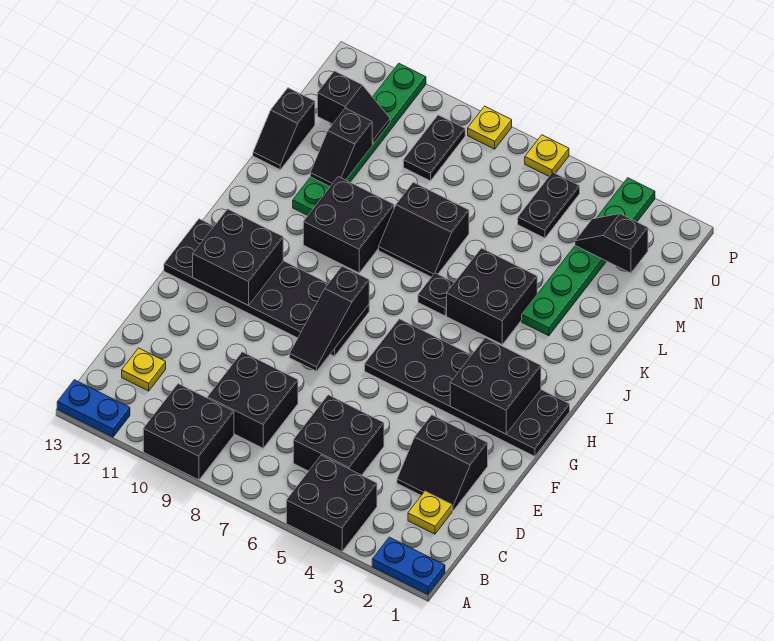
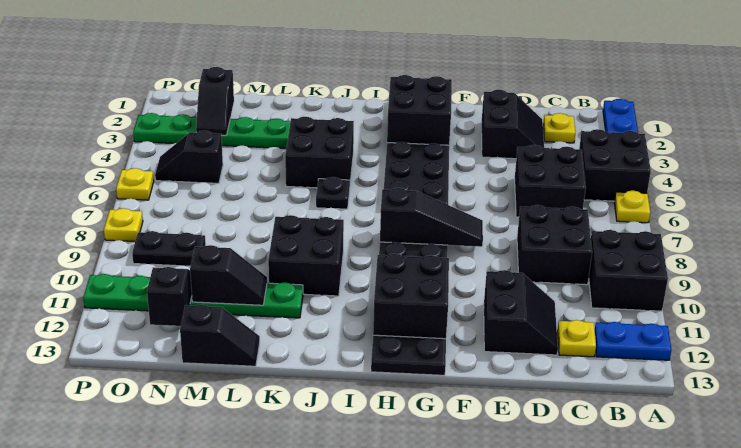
none -> yellow plate A6 level 1
blue plate A12:A13 level 1 -> blue plate A12:B12 level 1
black slope K7:L8 level 1 top L -> black slope D11:E12 level 1 top E
black plate N5:O5 level 1 -> black slope N5:O5 level 1 top N

